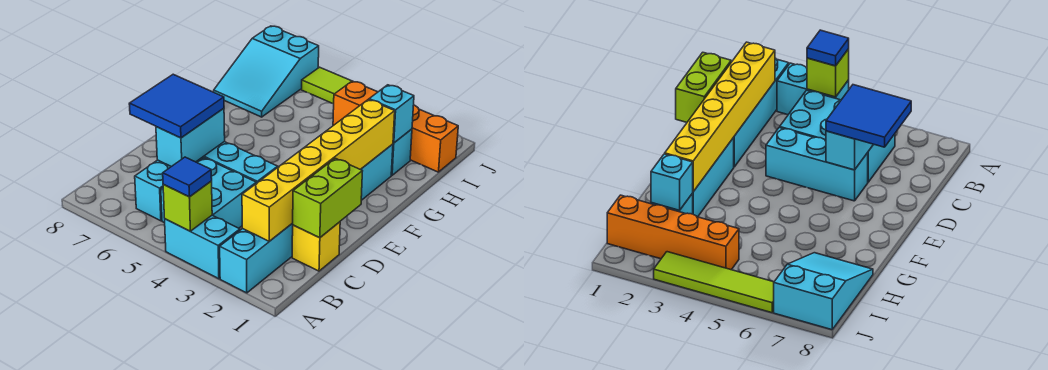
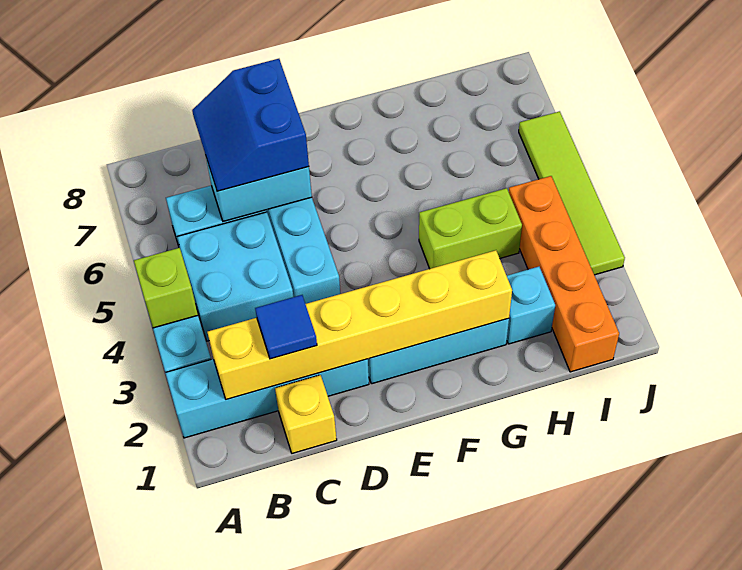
blue tile A4 level 3 -> blue tile C2 level 3
lime brick C1:D1 level 2 -> lime brick G4:H4 level 1
blue tile C6:D7 level 3 -> blue slope C6:D7 level 3 top D
cyan brick H2 level 2 -> none
cyan slope H7:J8 level 1 top J -> none

